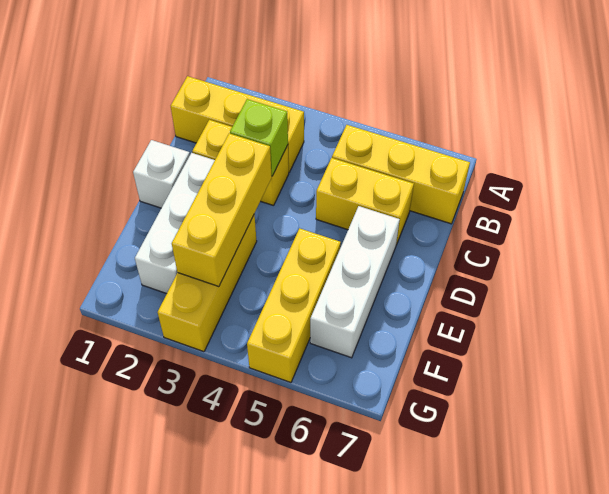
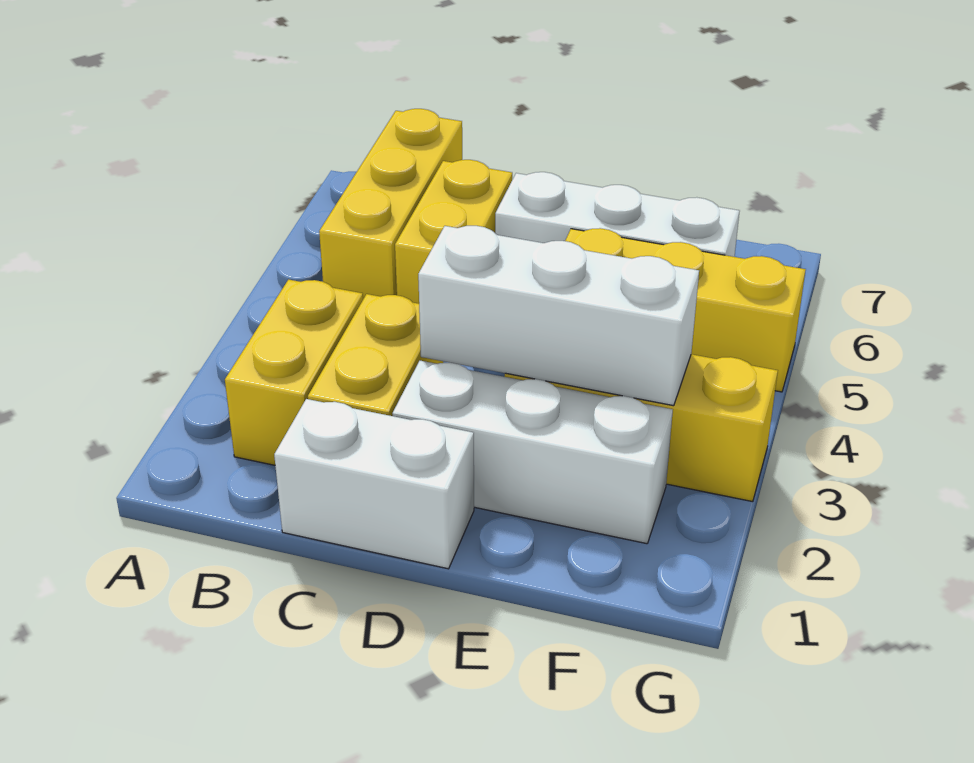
yellow brick B1:B3 level 1 -> yellow brick B2:B3 level 1
lime brick C3 level 2 -> none
white brick D1 level 1 -> white brick C1:D1 level 1
yellow brick D3:F3 level 2 -> white brick D3:F3 level 2

